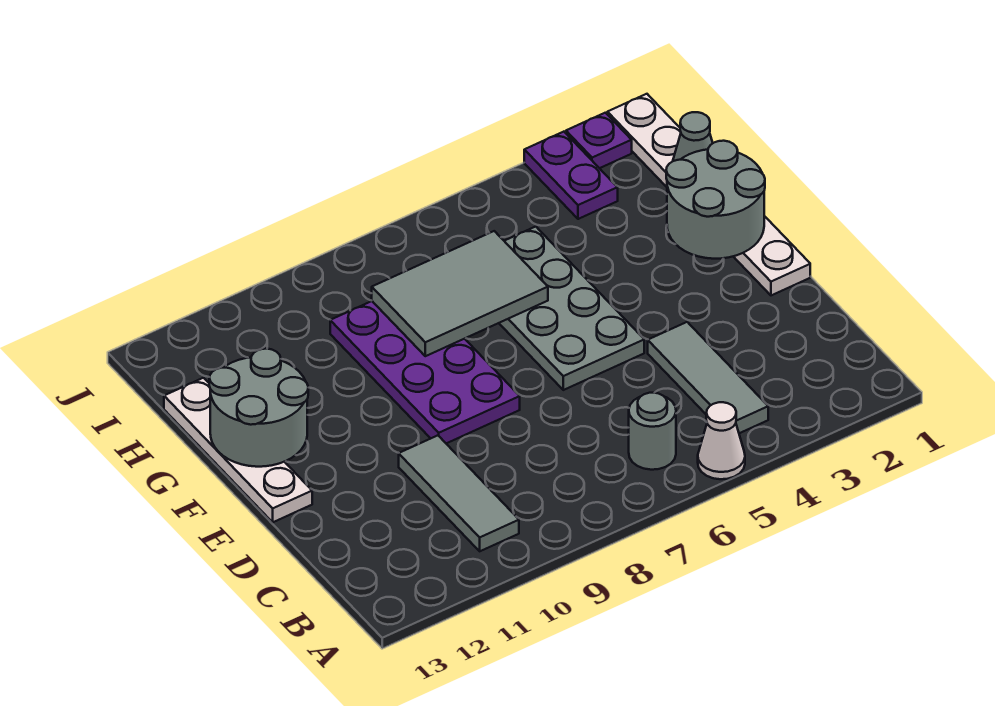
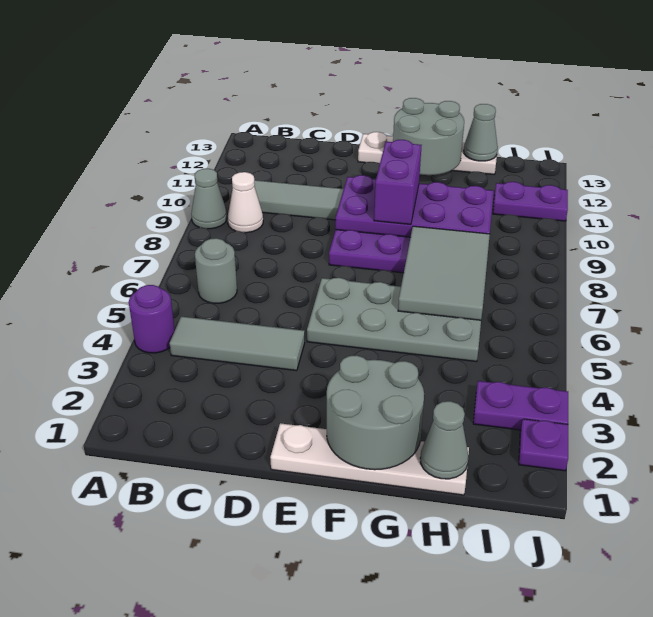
none -> purple round brick A4 level 1
white cone A5 level 1 -> white cone B9 level 1
none -> grey cone A9 level 1
white plate E1:J1 level 1 -> white plate E1:H1 level 1
none -> purple plate E9:H10 level 2
none -> purple brick F9:F10 level 3
none -> grey cone H13 level 2
none -> purple plate I11:J11 level 1

